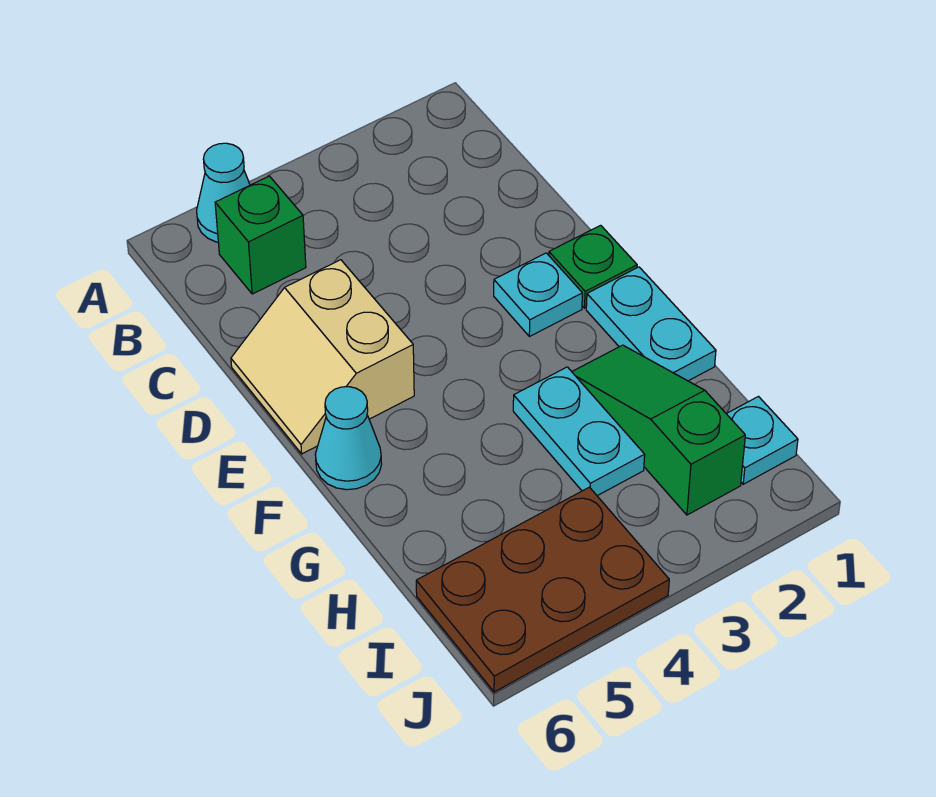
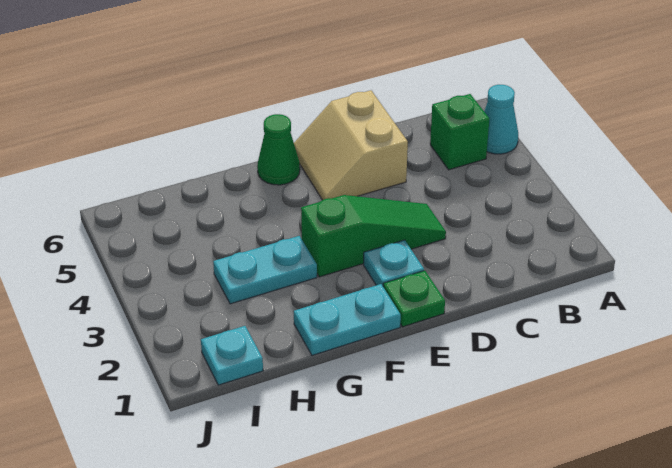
tan slope D5:E6 level 1 top 5 -> tan slope D5:E6 level 1 top D
cyan cone F6 level 1 -> green cone F6 level 1
green slope G2:I2 level 1 top I -> green slope D3:F3 level 1 top F
brown plate I4:J6 level 1 -> none

